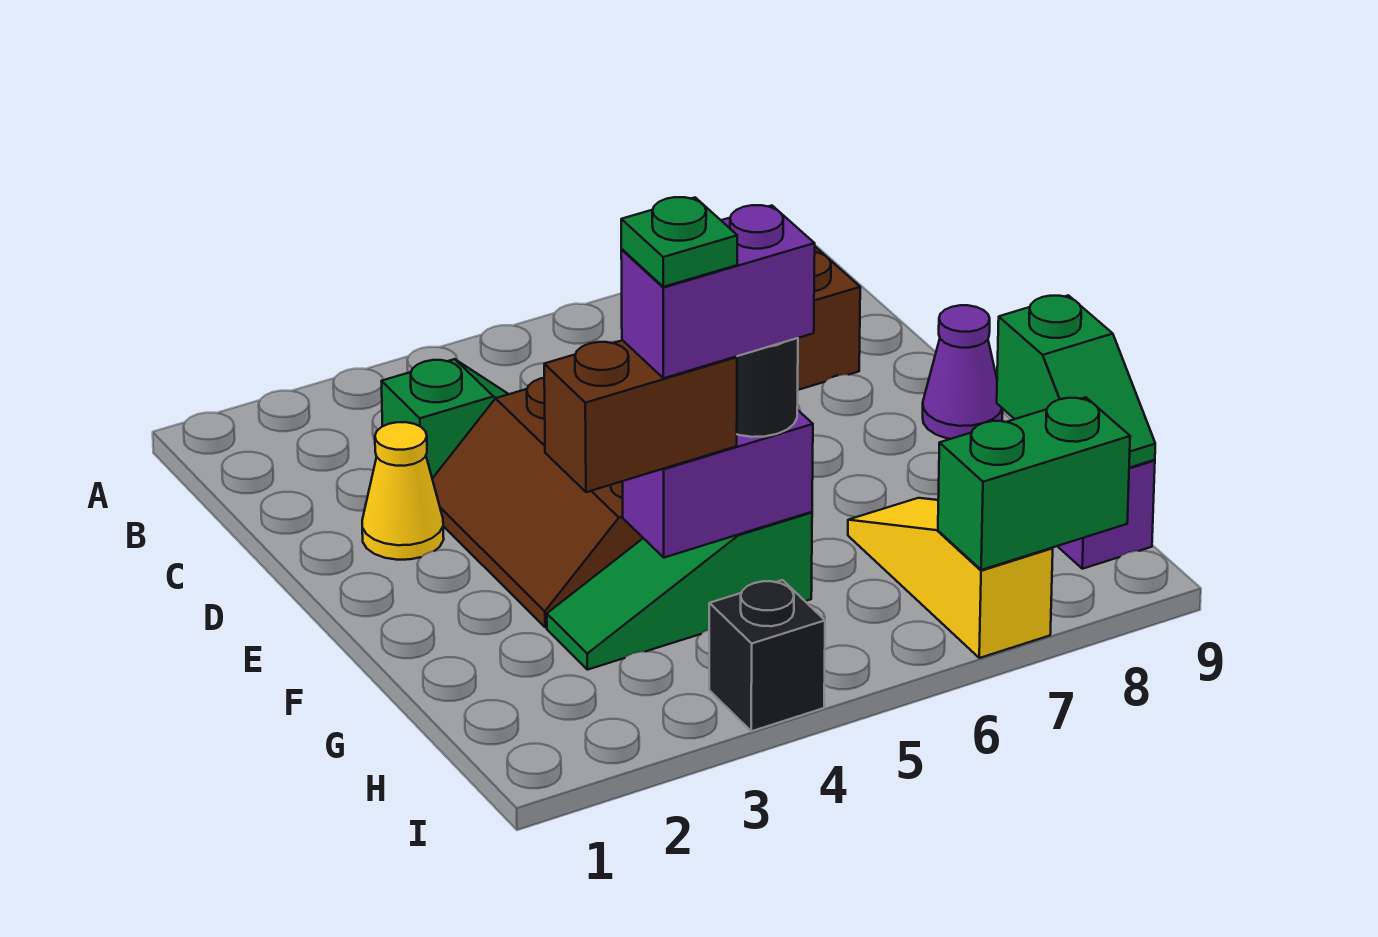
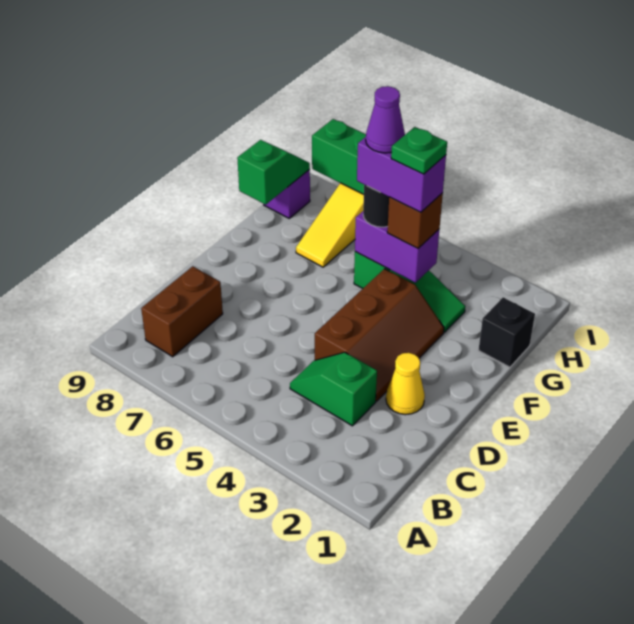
purple cone E9 level 1 -> purple cone G5 level 5
brown brick G3:G4 level 3 -> brown brick G4 level 3
black brick I4 level 1 -> black brick G1 level 1

